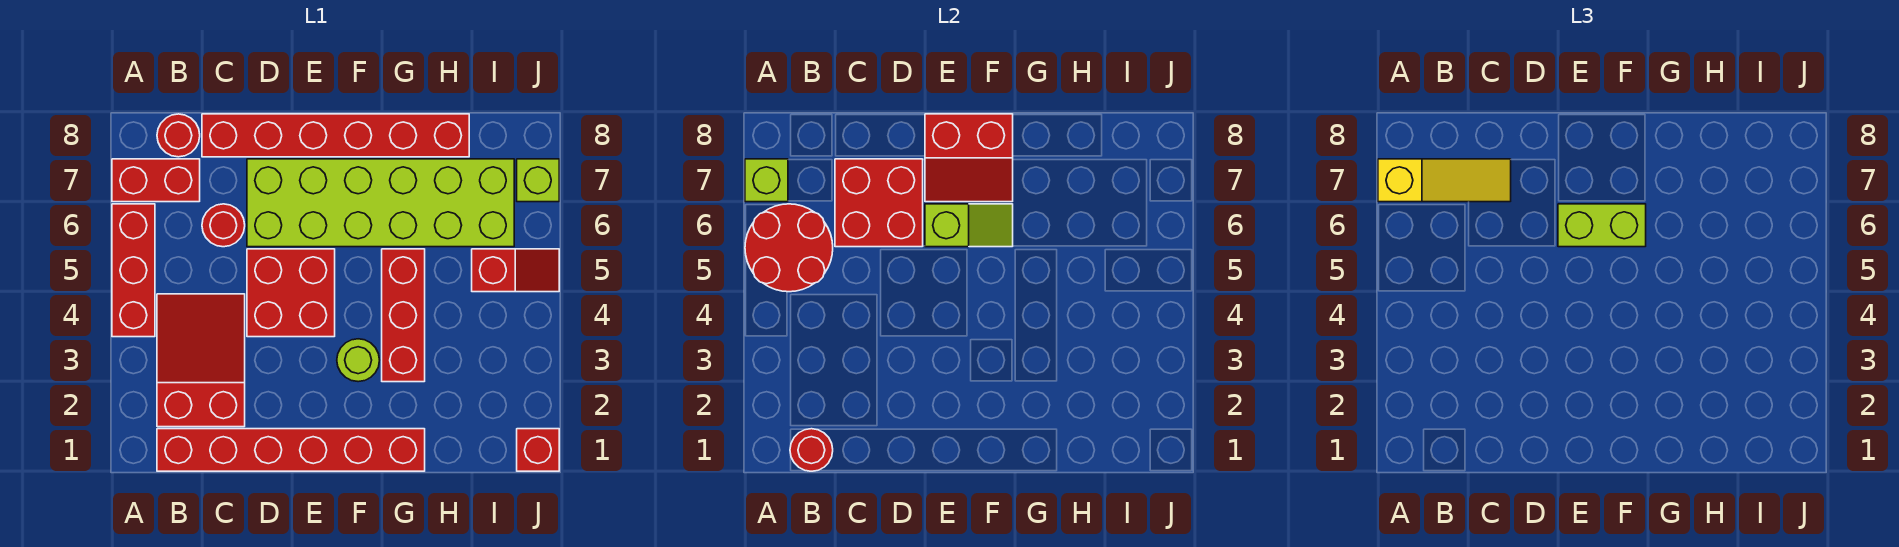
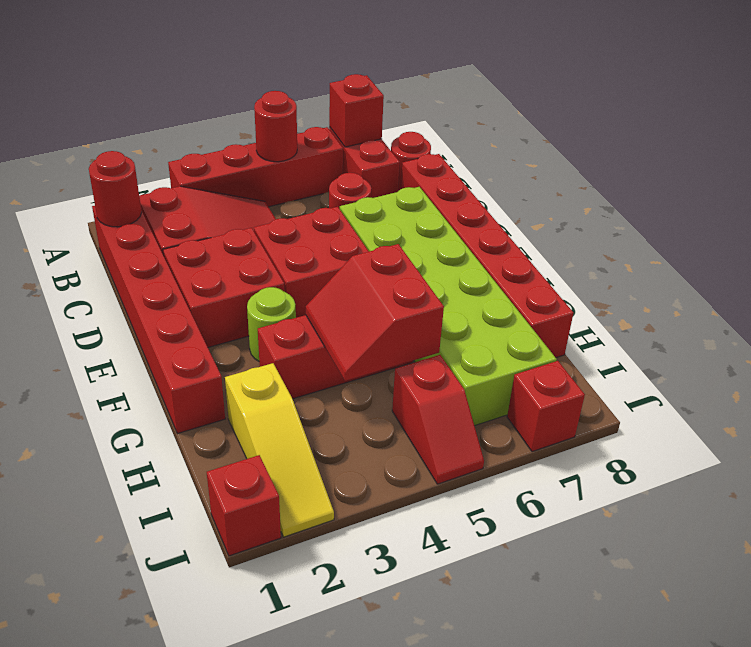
red brick A4:A6 level 1 -> red brick A3:A6 level 1
red round brick A5:B6 level 2 -> red round brick A5 level 2
lime brick A7 level 2 -> red brick A7 level 2
yellow slope A7:C7 level 3 top A -> yellow slope H2:J2 level 1 top H
red brick C6:D7 level 2 -> red brick D2:E3 level 1
lime slope E6:F6 level 2 top E -> none
lime brick E6:F6 level 3 -> none
red slope E7:F8 level 2 top 8 -> red slope G4:H5 level 2 top 5
lime brick J7 level 1 -> red brick J7 level 1

